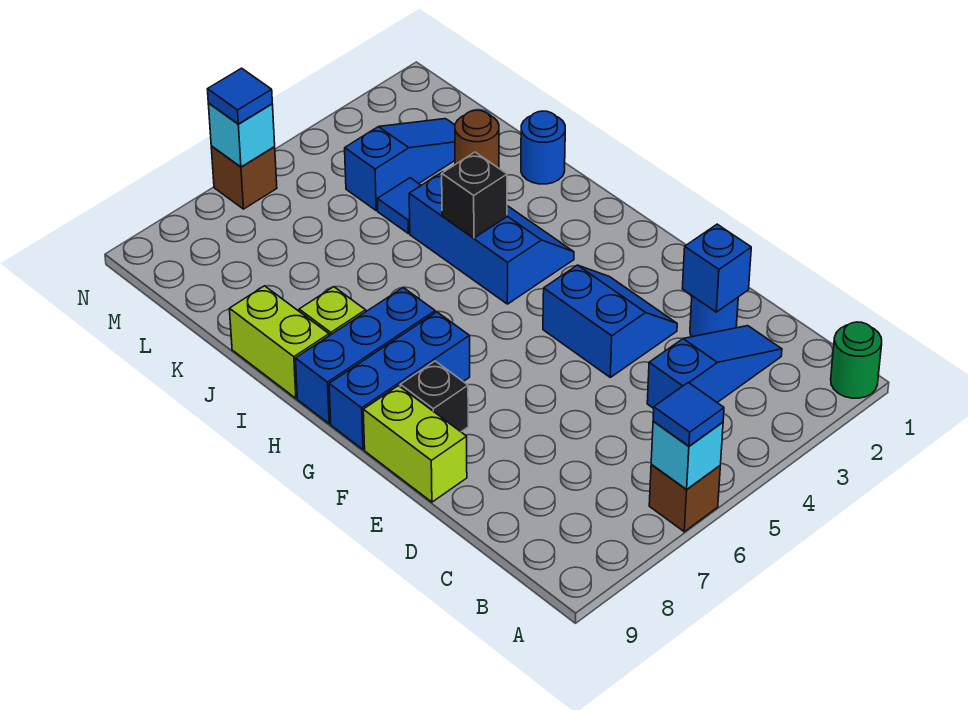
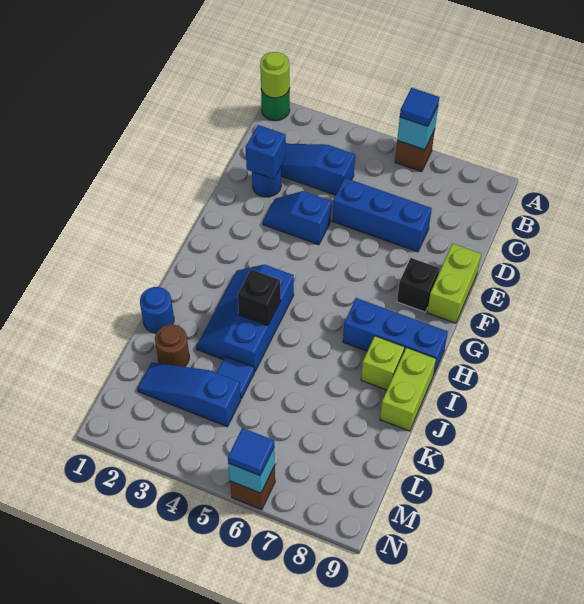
none -> lime round brick A1 level 2
blue slope E3:F4 level 1 top 4 -> blue slope E3:E4 level 1 top 4
blue brick G7:G9 level 1 -> blue brick D5:D7 level 1

